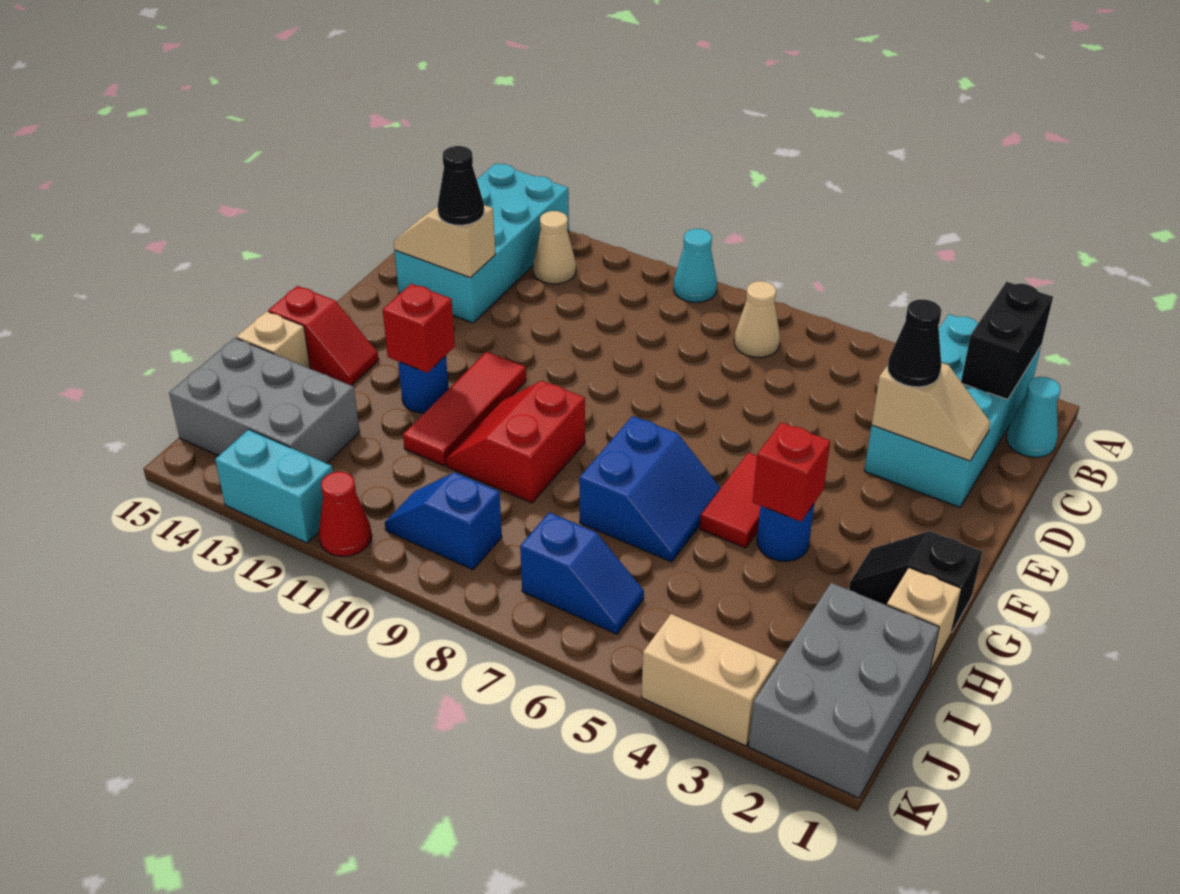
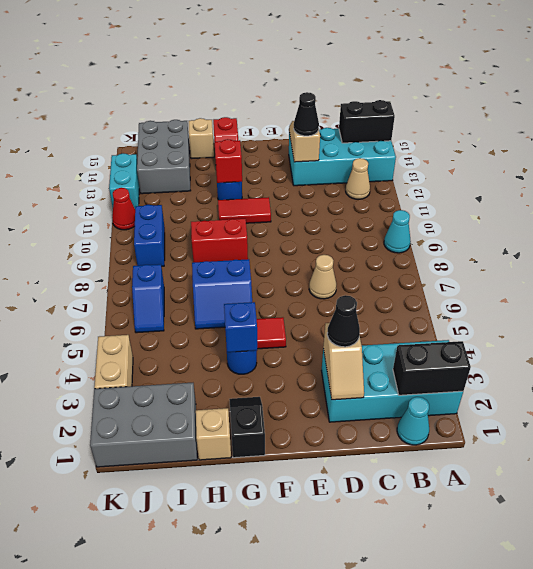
none -> black brick A14:B14 level 2
tan cone B7 level 1 -> tan cone D7 level 1
red tile F11:H11 level 1 -> red tile F11:G11 level 1
red brick G4 level 2 -> blue brick G4 level 2
blue slope J9:J10 level 1 top 9 -> blue brick J9:J10 level 1

